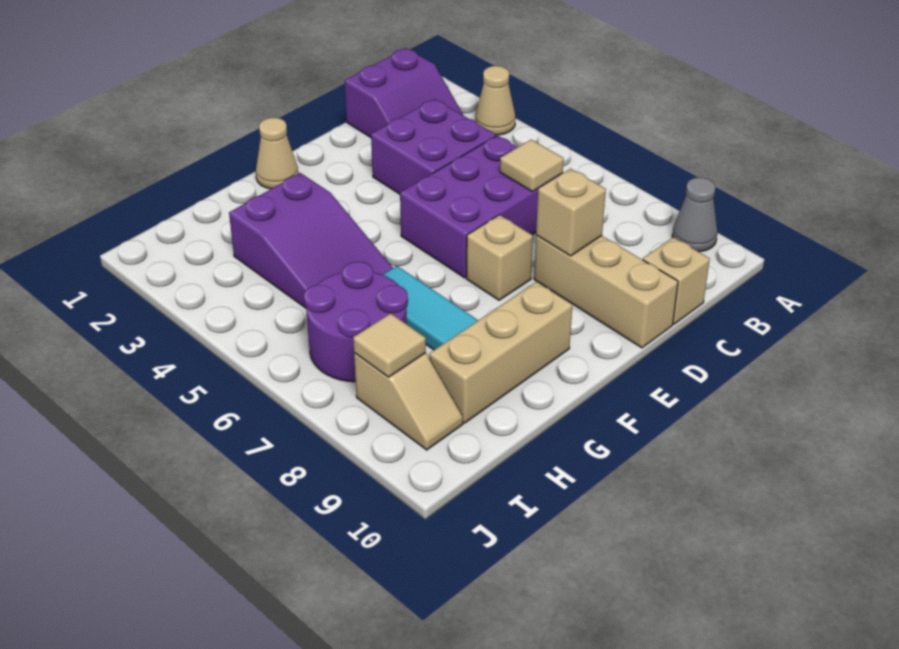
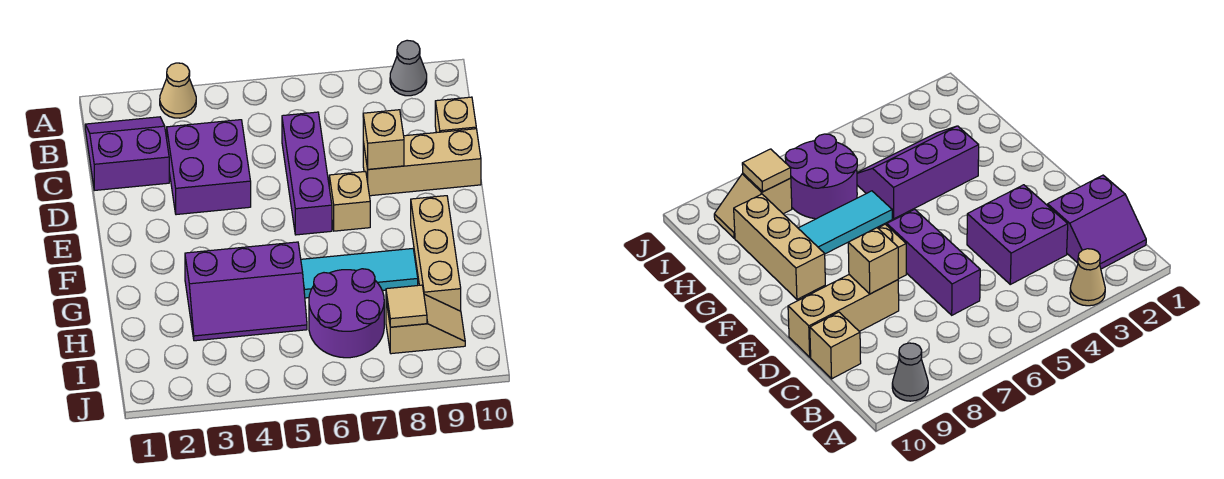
purple slope B1:C2 level 1 top 1 -> purple slope B1:C2 level 1 top C
purple brick C5:E6 level 1 -> purple brick C6:E6 level 1
tan tile C6 level 2 -> none
tan cone F1 level 1 -> none
purple slope G3:H5 level 1 top 3 -> purple slope G3:H5 level 1 top G

